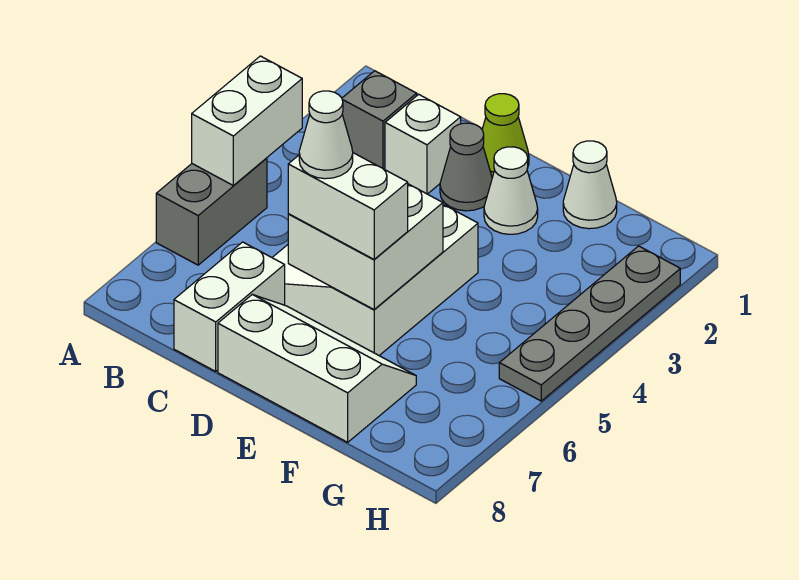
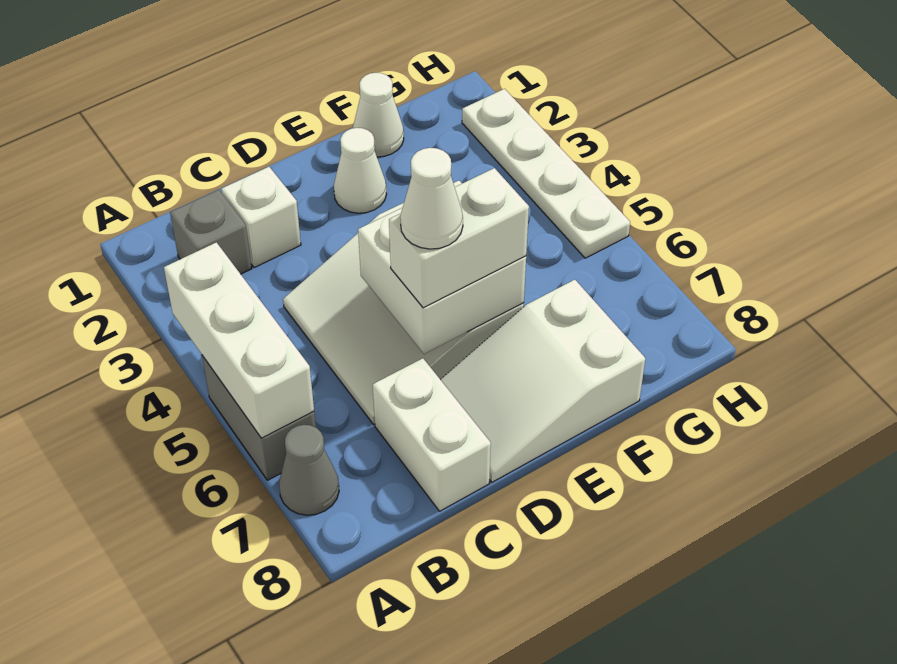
white brick A4:A5 level 2 -> white brick A4:A6 level 2
lime cone D1 level 1 -> none
grey cone D2 level 1 -> grey cone A7 level 1
white slope D7:F8 level 1 top 8 -> white slope D7:F8 level 1 top F
grey plate H2:H5 level 1 -> white plate H2:H5 level 1

